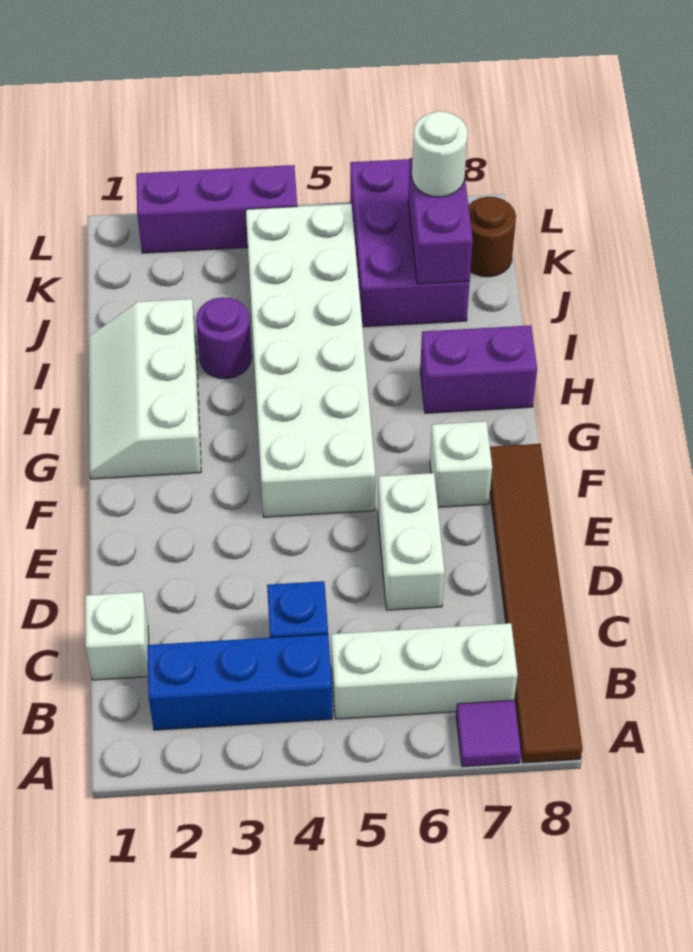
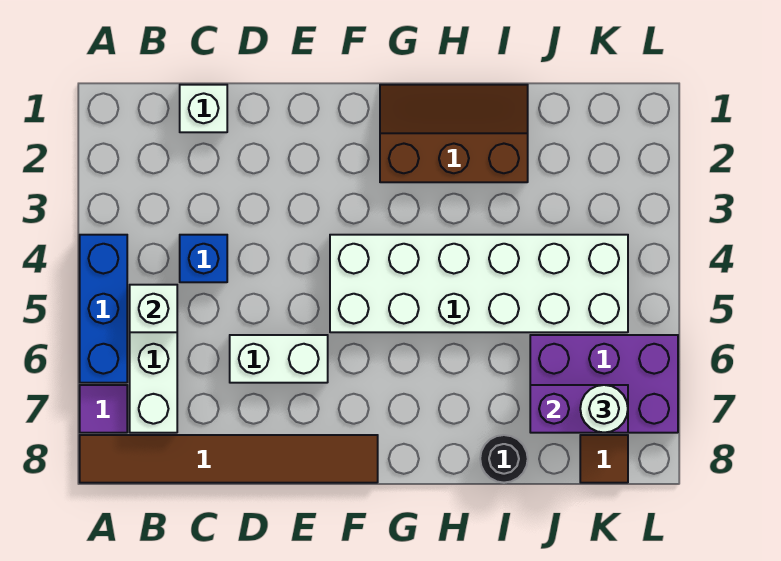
blue brick B2:B4 level 1 -> blue brick A4:A6 level 1
white brick F7 level 1 -> white brick B5 level 2
white slope G1:I2 level 1 top 2 -> brown slope G1:I2 level 1 top 2
purple brick H7:H8 level 1 -> none
purple round brick I3 level 1 -> none
none -> black round brick I8 level 1
brown round brick K8 level 1 -> brown tile K8 level 1
purple brick L2:L4 level 1 -> none

